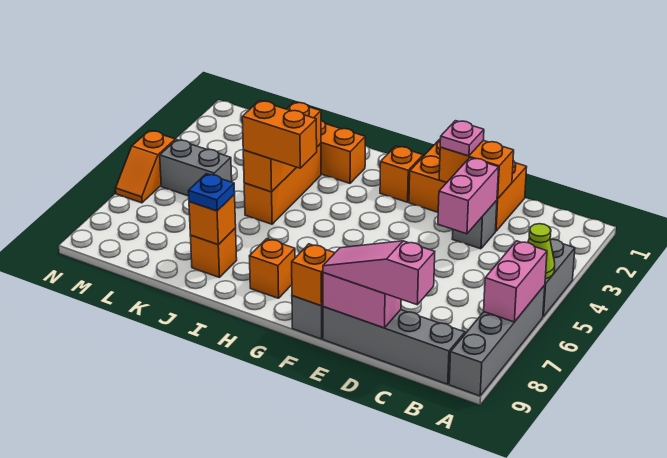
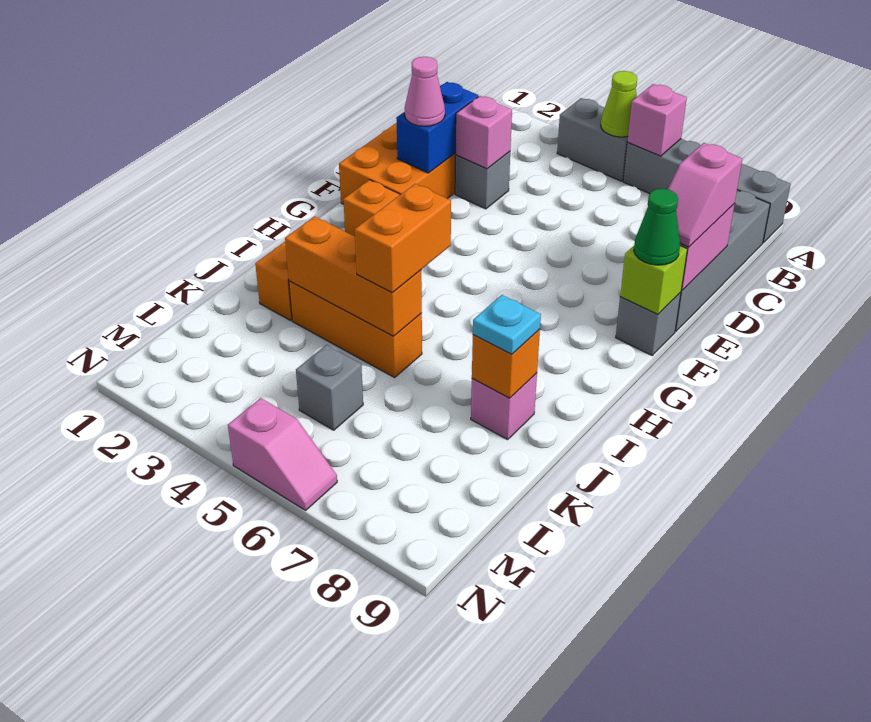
pink brick A6:A7 level 2 -> pink brick A6 level 2
pink slope C9:E9 level 3 top C -> pink slope D9:E9 level 3 top D
orange brick D2:E2 level 2 -> blue brick D2:E2 level 2
pink brick D3:D4 level 2 -> pink brick D3 level 2
pink plate E2 level 3 -> pink cone E2 level 3
orange brick F9 level 2 -> lime brick F9 level 2
none -> green cone F9 level 3
orange brick H8 level 1 -> none
orange brick J8 level 1 -> pink brick J8 level 1
blue plate J8 level 3 -> cyan plate J8 level 3
grey brick L5:M5 level 1 -> grey brick L5 level 1
orange slope N5:N6 level 1 top 5 -> pink slope N5:N6 level 1 top 5

